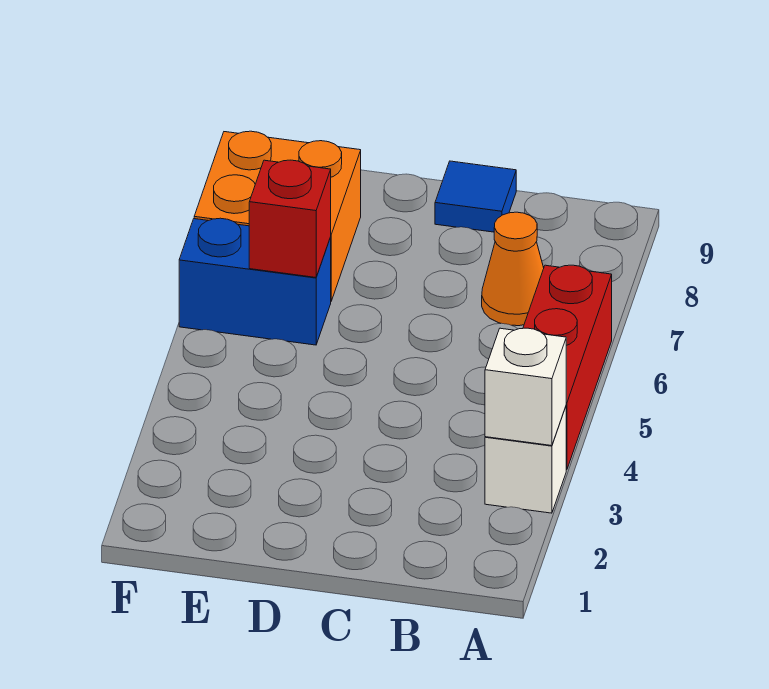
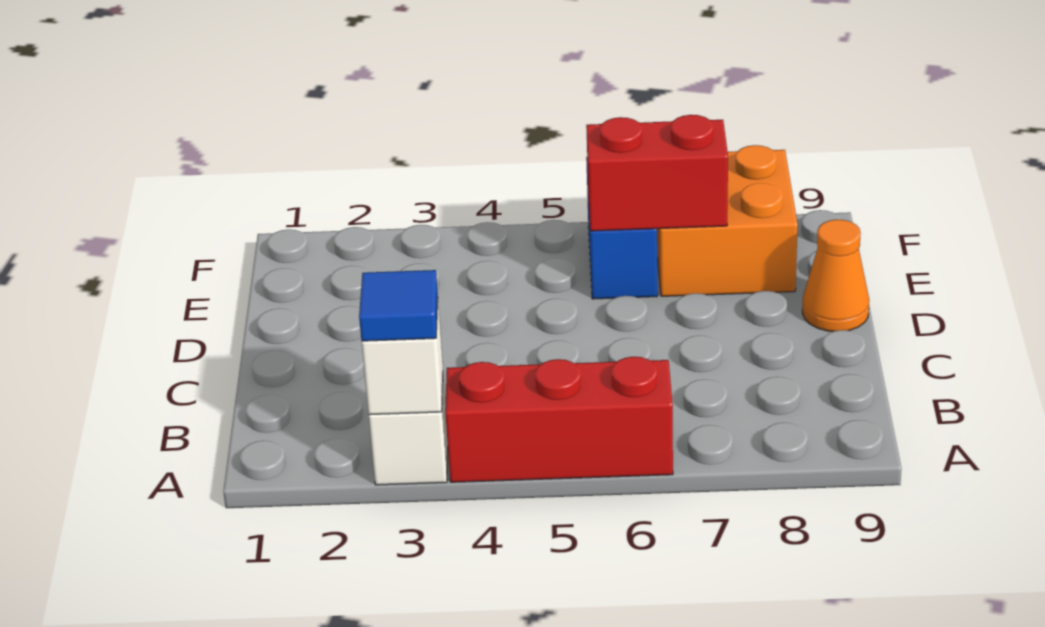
orange cone B7 level 1 -> orange cone D9 level 1
blue tile C9 level 1 -> blue tile A3 level 3
red brick E6 level 2 -> red brick E6:E7 level 2

